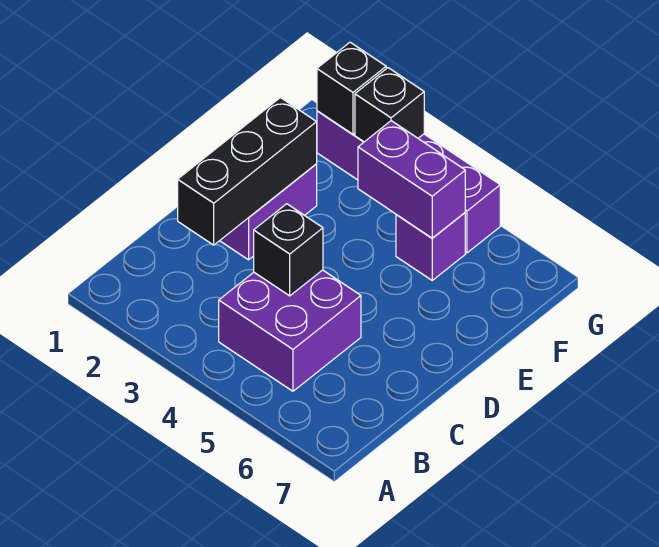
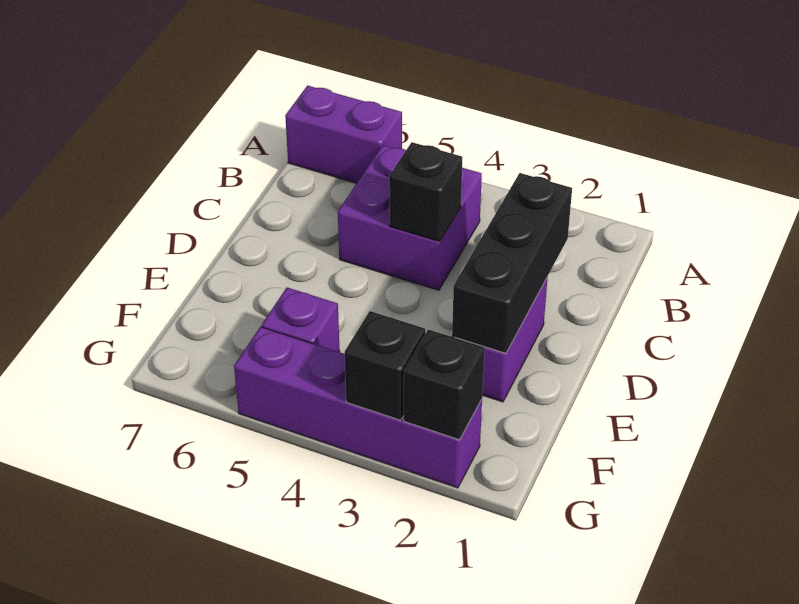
purple brick F4:F5 level 2 -> purple brick A6:A7 level 1

